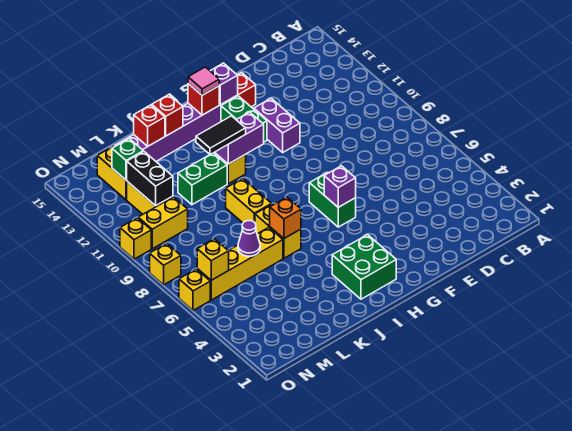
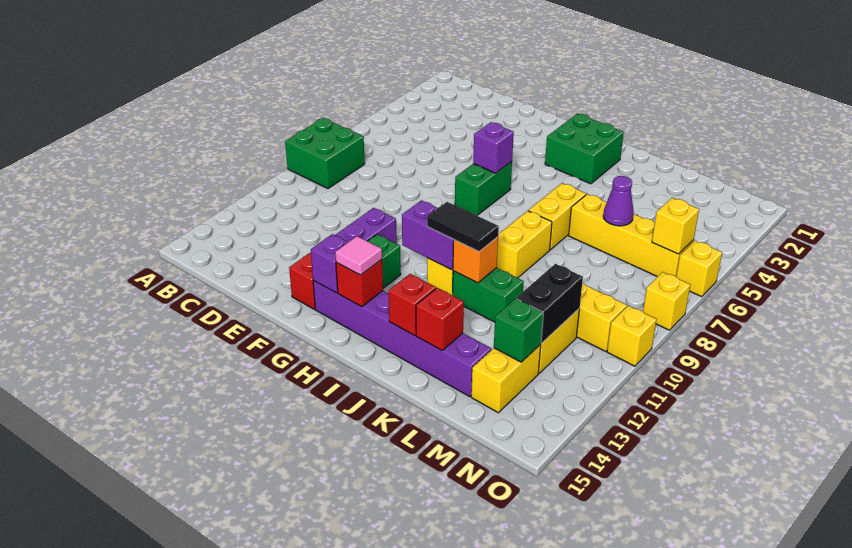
none -> green brick A8:B9 level 1
orange brick J6 level 2 -> orange brick J11 level 2

